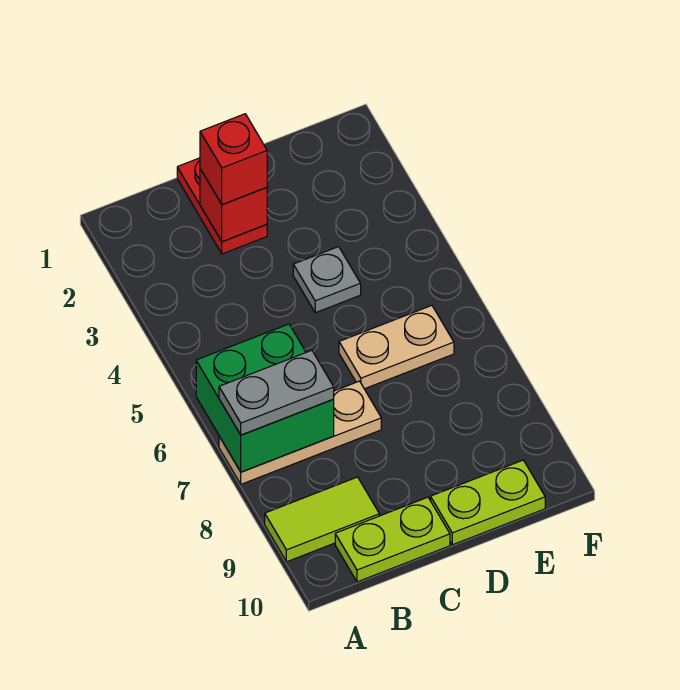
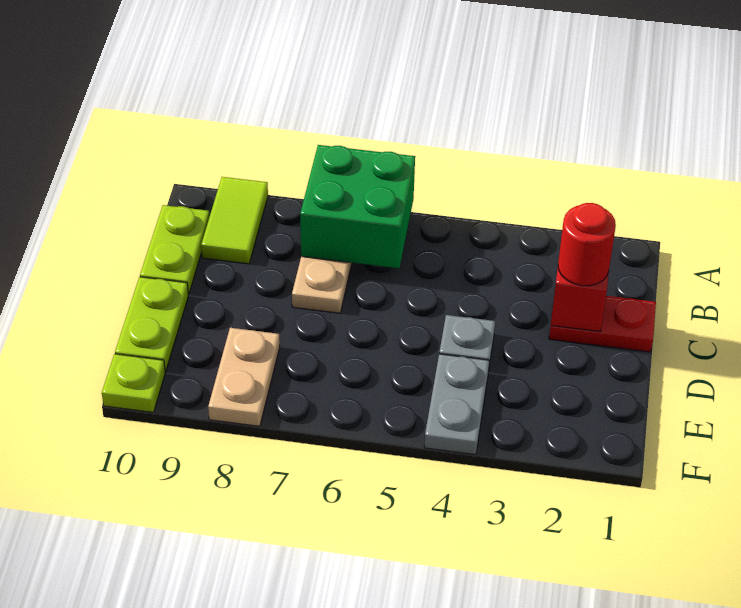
grey plate A7:B7 level 3 -> grey plate E4:F4 level 1
red brick C2 level 3 -> red round brick C2 level 3
tan plate D6:E6 level 1 -> tan plate E8:F8 level 1
none -> lime plate F10 level 1

